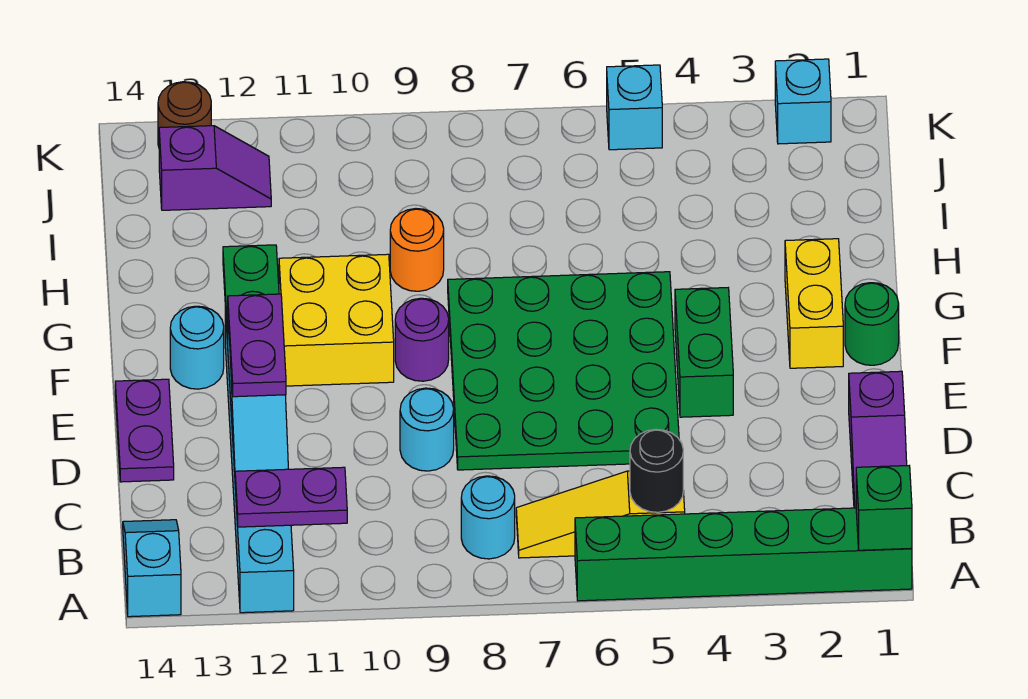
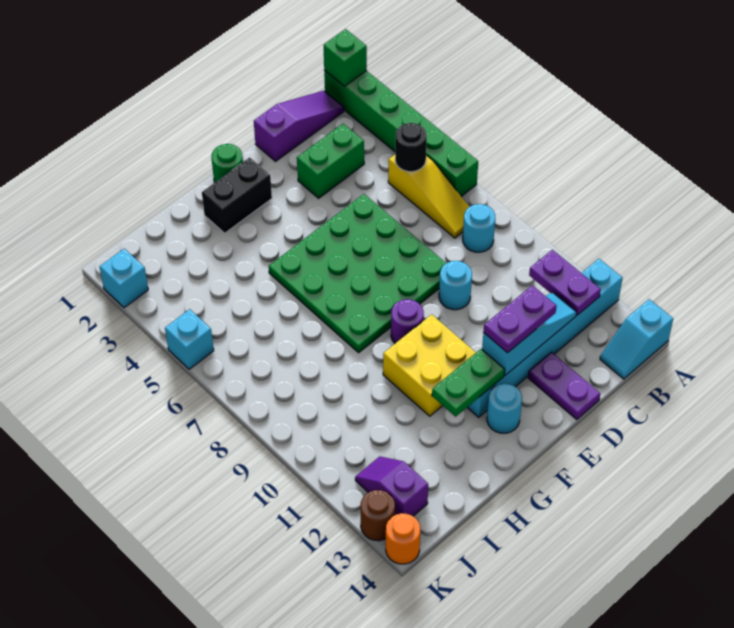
purple plate D14:E14 level 1 -> purple plate D13:D14 level 1
green brick E4:F4 level 1 -> green brick C3:D3 level 1
yellow brick F2:G2 level 1 -> black brick F2:G2 level 1
orange round brick H9 level 1 -> orange round brick K14 level 1

